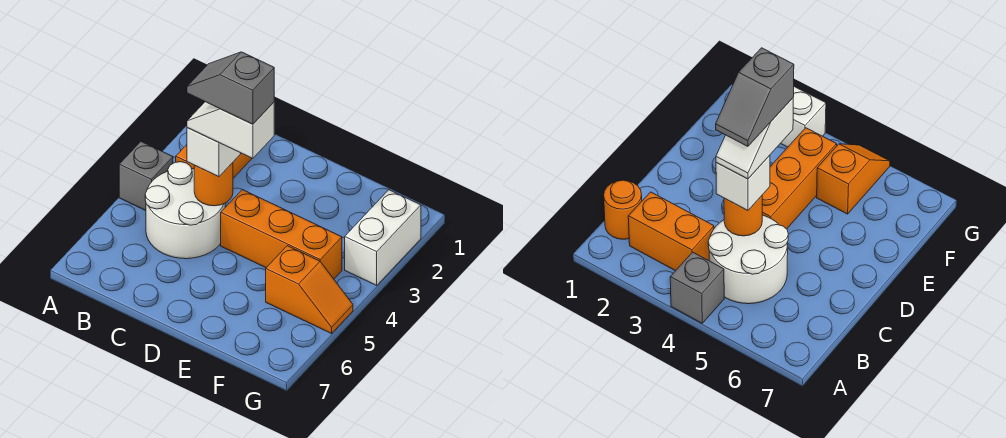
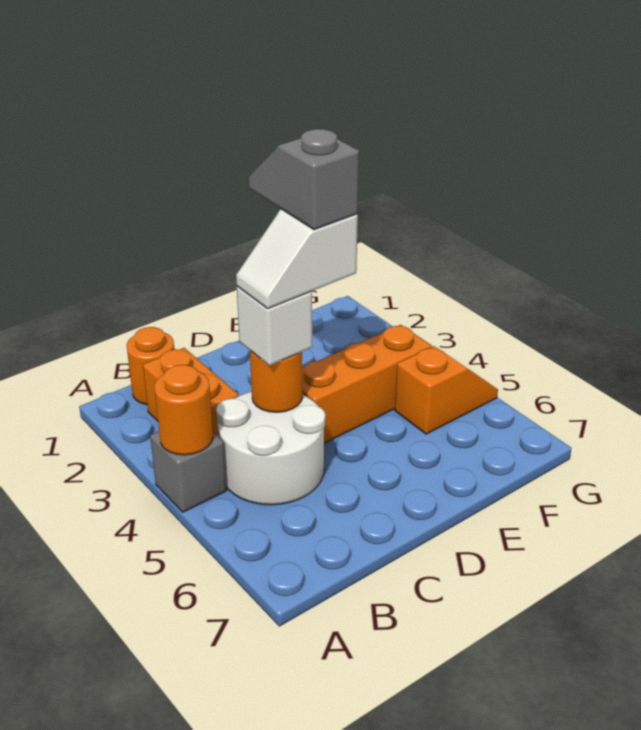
none -> orange round brick A4 level 2
grey slope C4:D4 level 5 top D -> grey slope D3:D4 level 5 top 4
white brick G2:G3 level 1 -> none

